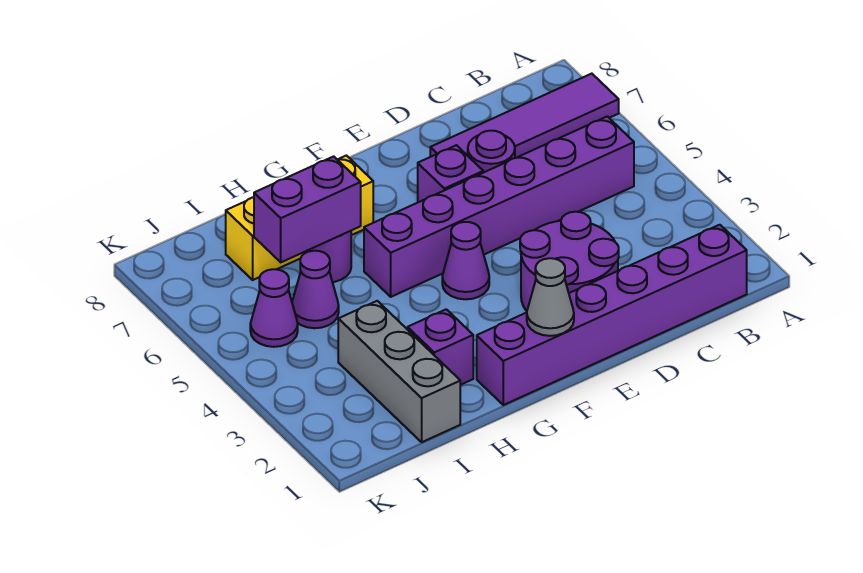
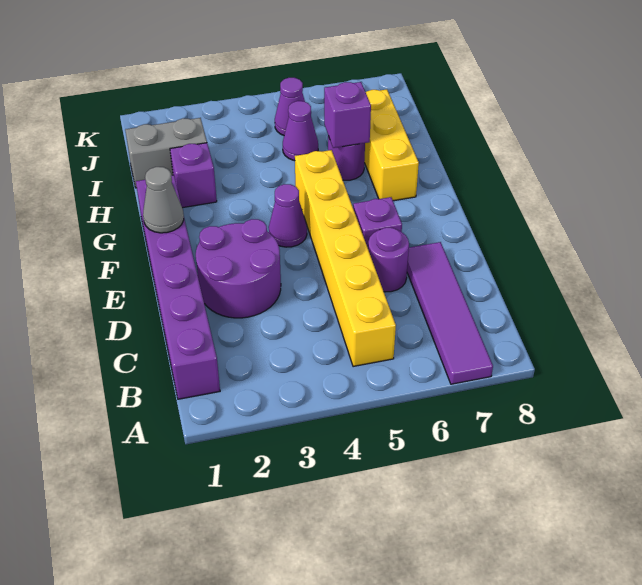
purple brick B5:G5 level 1 -> yellow brick B5:G5 level 1
purple brick H6:I6 level 2 -> purple brick H6 level 2
grey brick I1:I3 level 1 -> grey brick I1:I2 level 1

